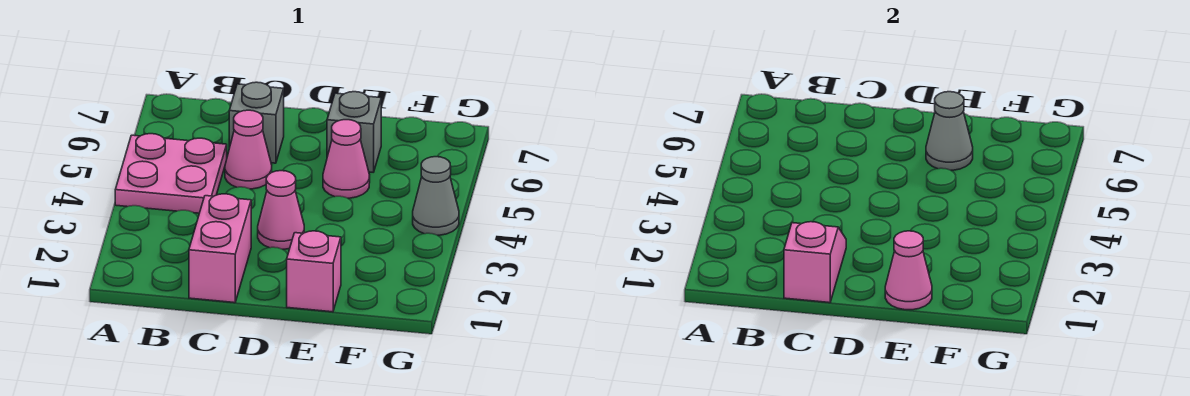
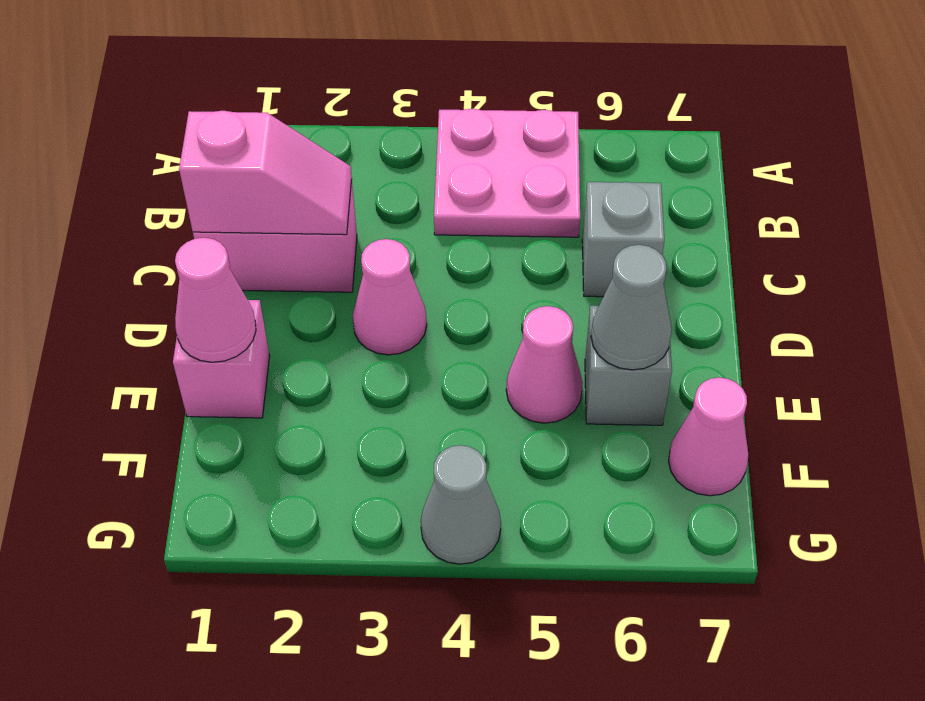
pink cone C5 level 1 -> pink cone F7 level 1

